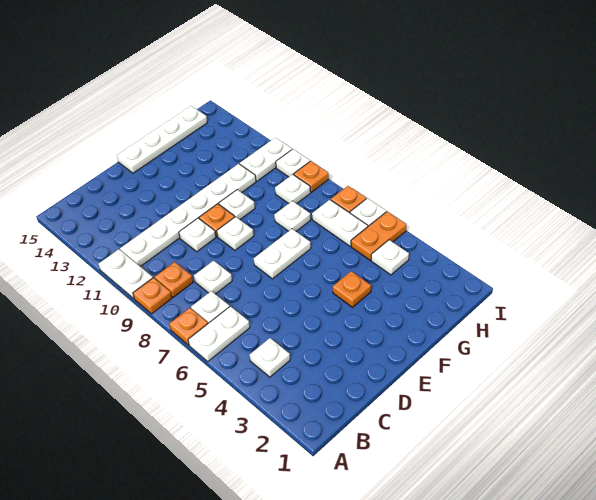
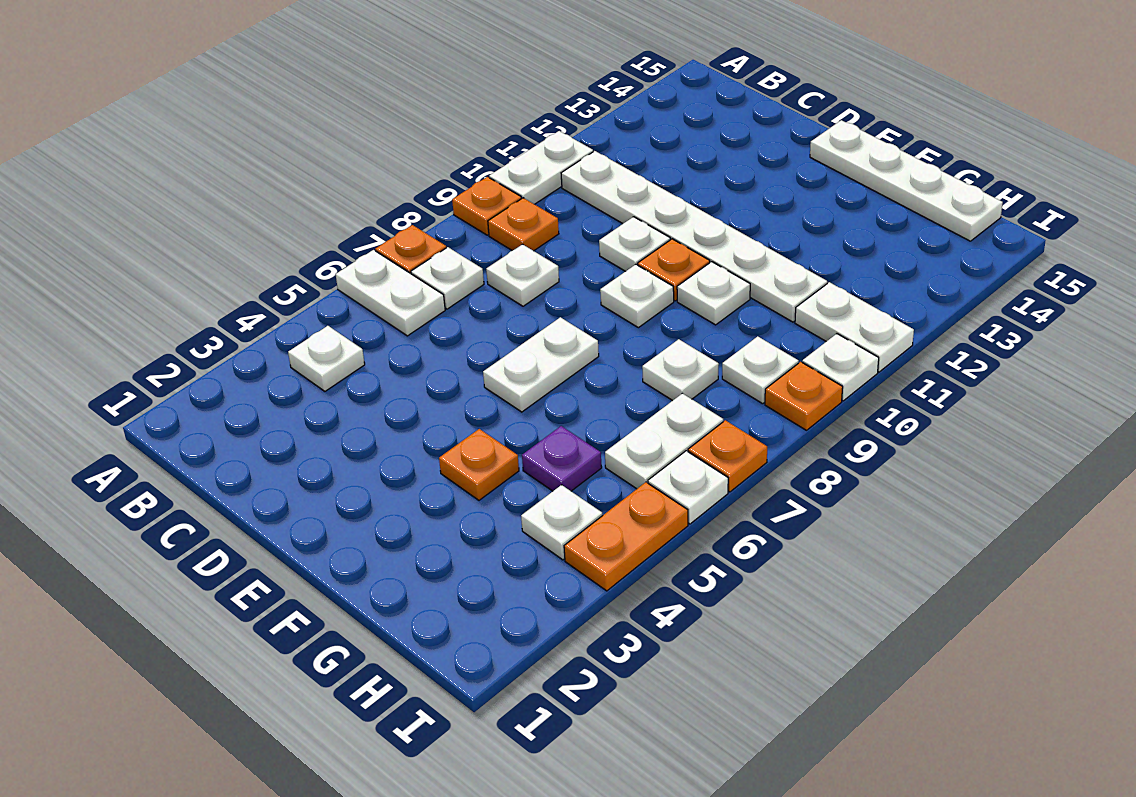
white plate E7:F7 level 1 -> white plate E6:E7 level 1
none -> purple plate G5 level 1
orange plate H5:I5 level 1 -> orange plate I4:I5 level 1

